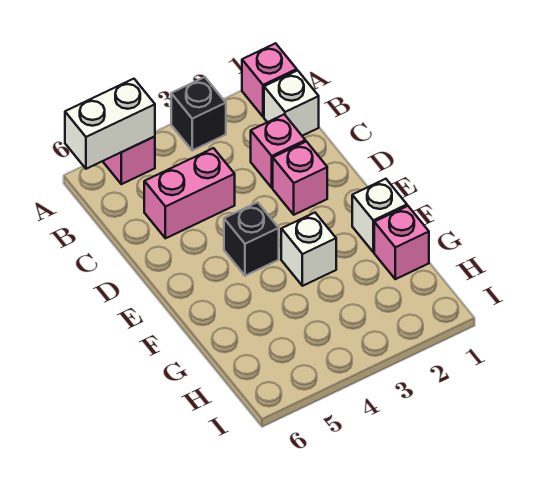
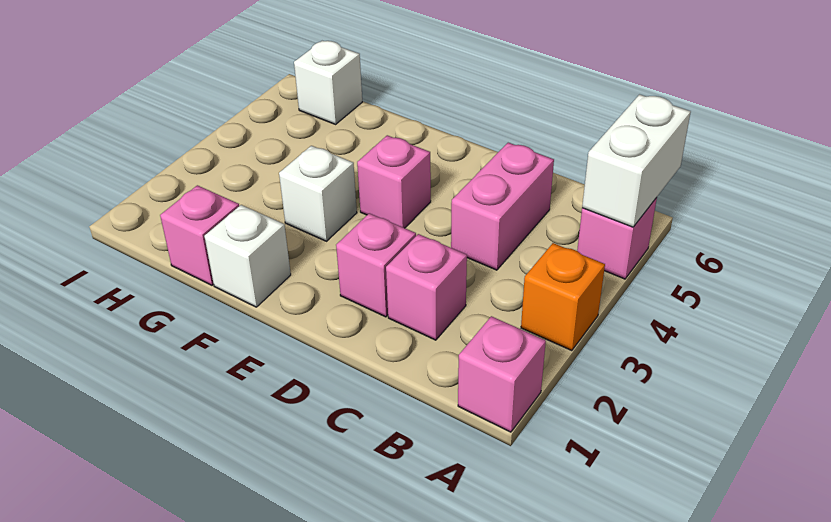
black brick A3 level 1 -> orange brick A3 level 1
white brick B1 level 1 -> white brick H6 level 1
black brick E4 level 1 -> pink brick E4 level 1

